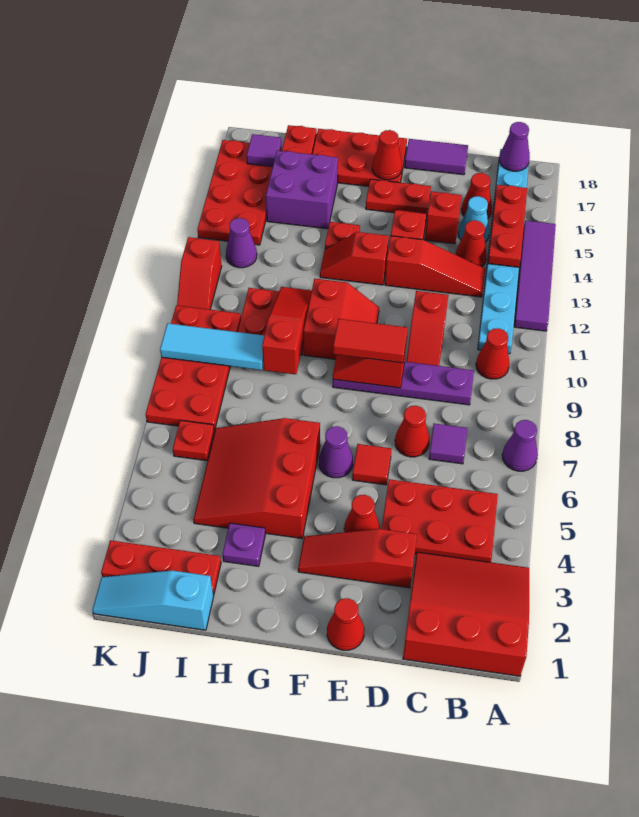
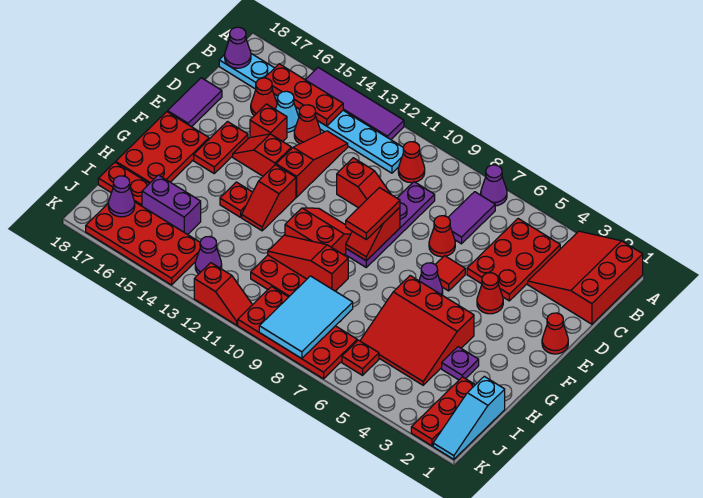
purple tile C7 level 1 -> purple tile B7:C7 level 1
red slope D3:F3 level 1 top D -> none
red cone F17 level 2 -> none
purple brick H15:I16 level 1 -> purple brick I15:I16 level 1
cyan tile I9:K9 level 2 -> cyan tile I8:K9 level 2
purple tile J17 level 2 -> purple cone J17 level 2

